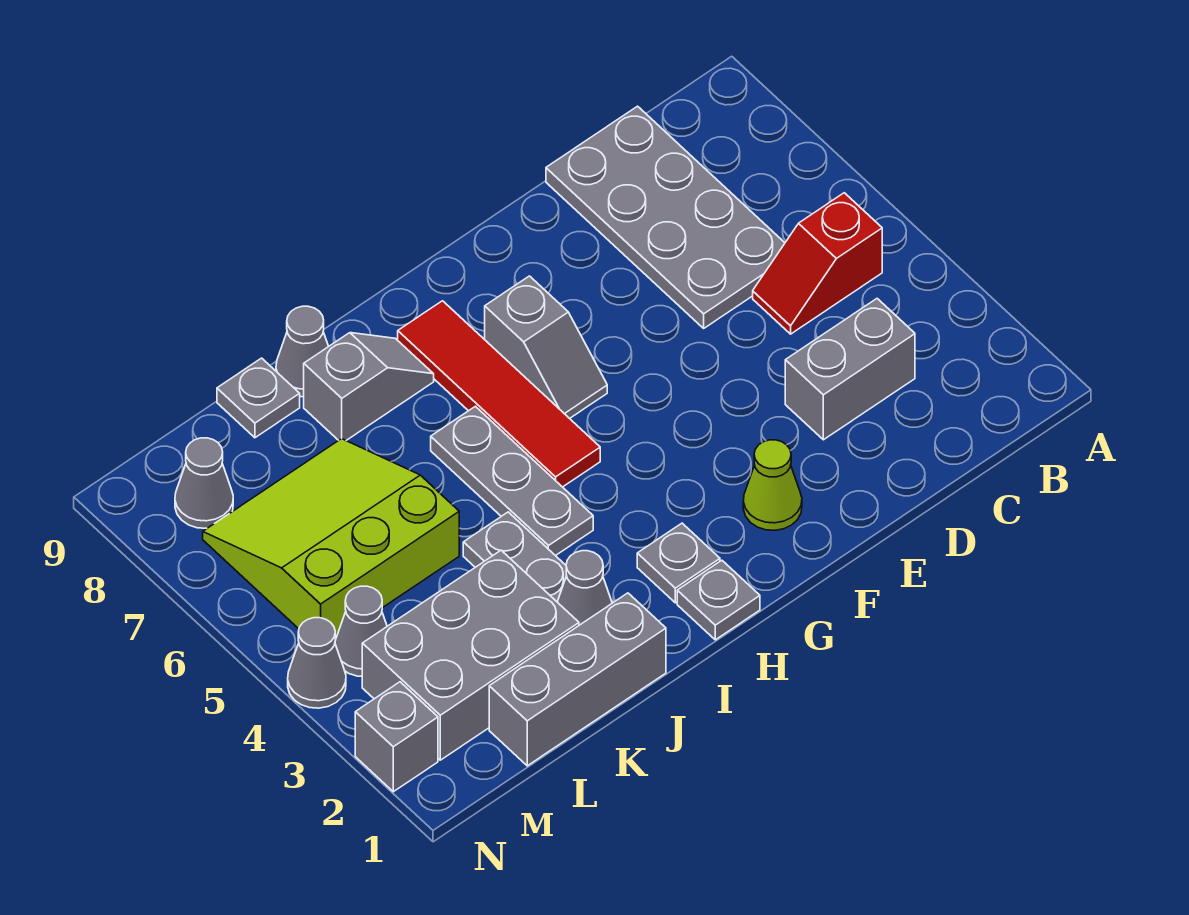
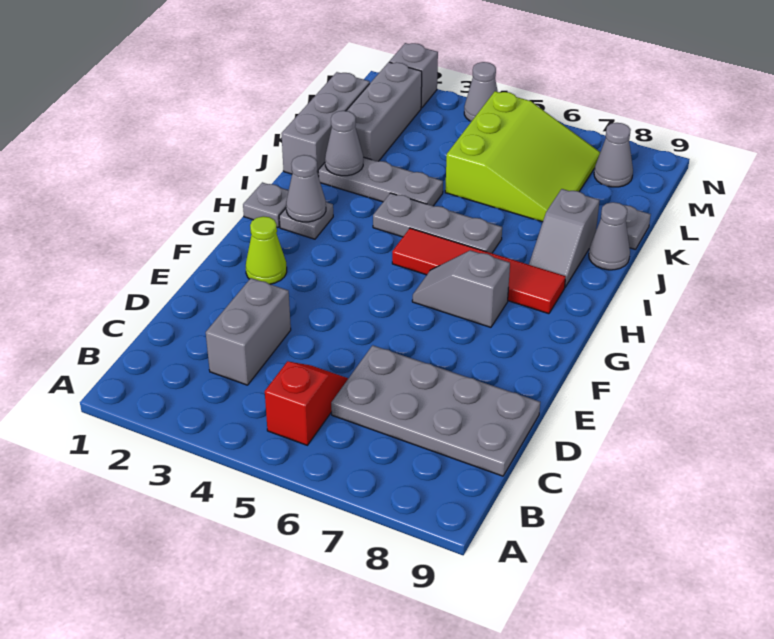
grey brick K2:M3 level 1 -> grey brick K2:M2 level 1
grey cone M4 level 1 -> grey cone H2 level 2

